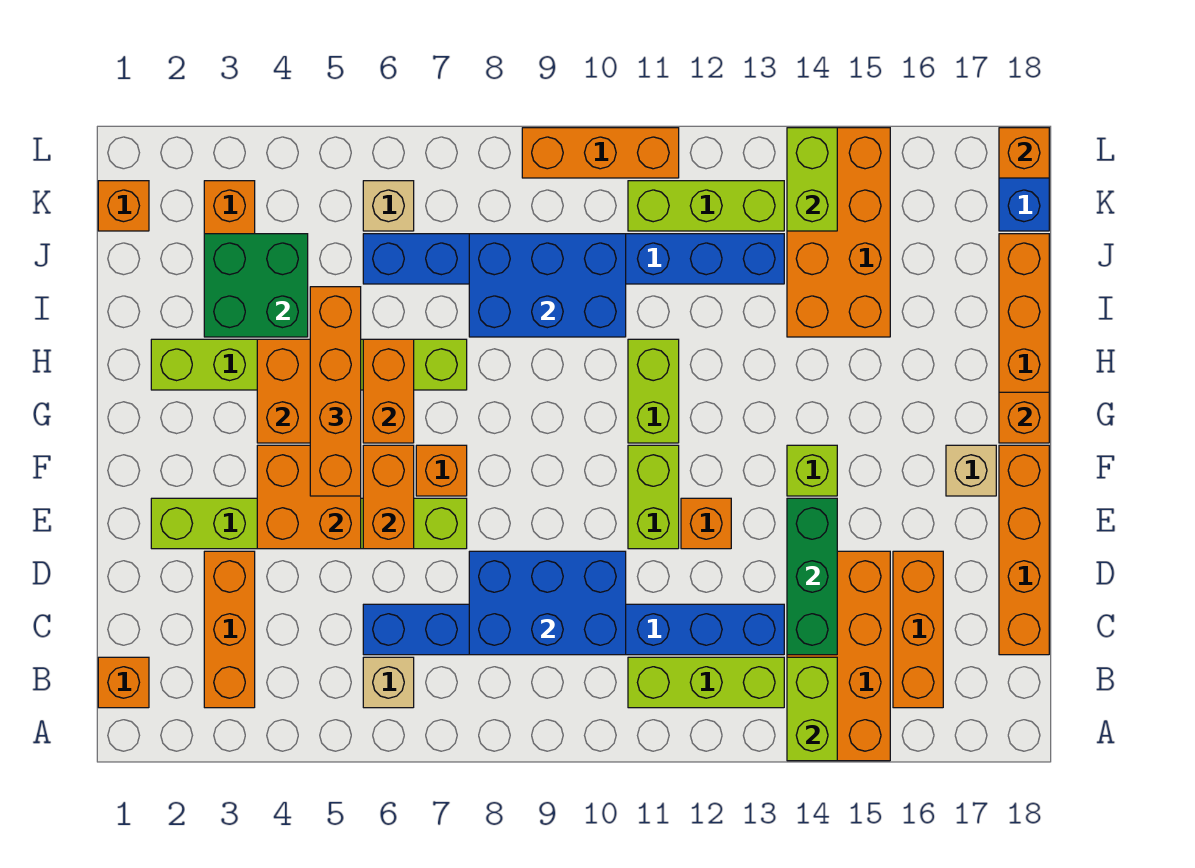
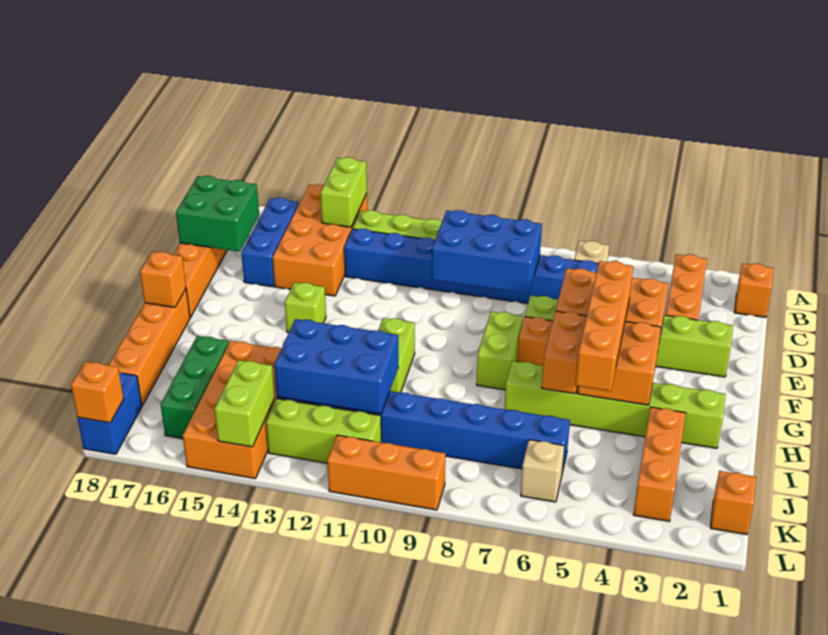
orange brick B16:D16 level 1 -> blue brick B16:D16 level 1
green brick C14:E14 level 2 -> green brick I16:K16 level 1
lime brick E11:F11 level 1 -> lime brick F8:G8 level 1
orange brick E12 level 1 -> none
tan brick F17 level 1 -> none
green brick I3:J4 level 2 -> green brick C17:D18 level 2
blue brick I8:J10 level 2 -> blue brick I11:J13 level 2

